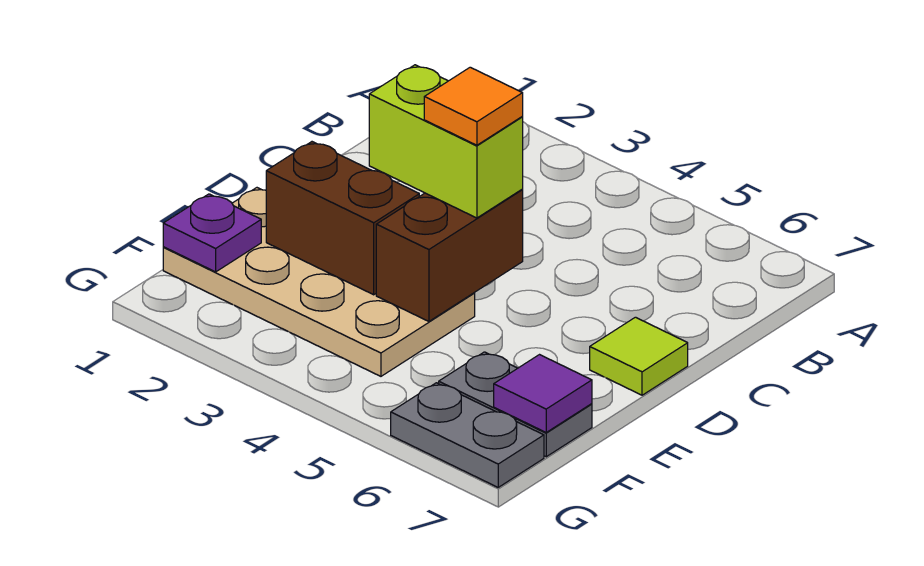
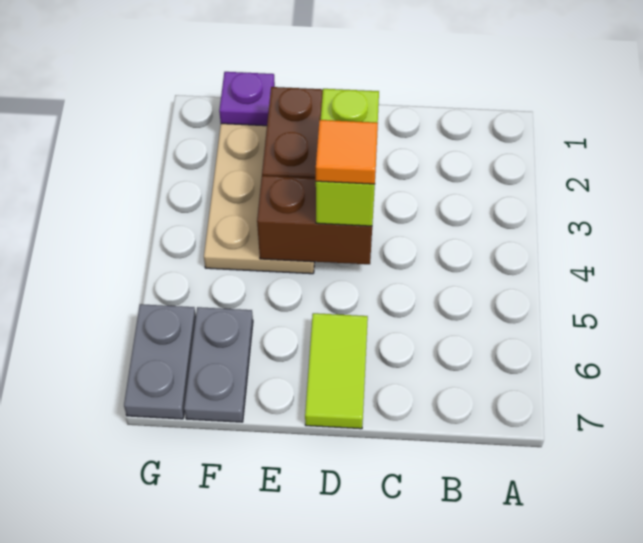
lime tile D7 level 1 -> lime tile D6:D7 level 1
purple tile F7 level 2 -> none

